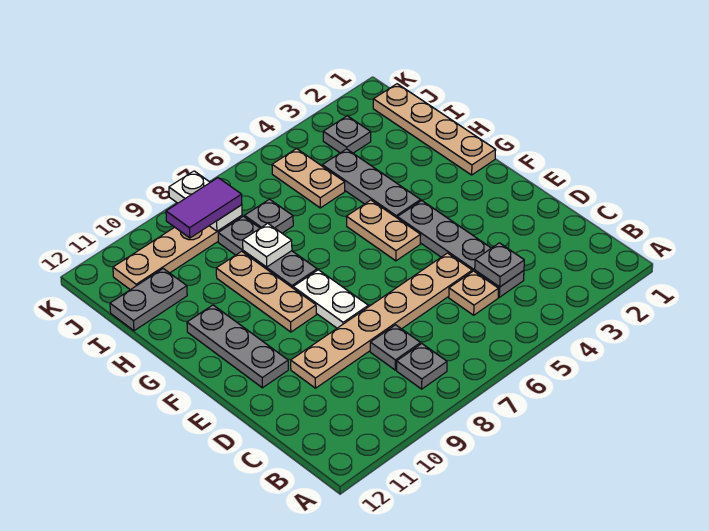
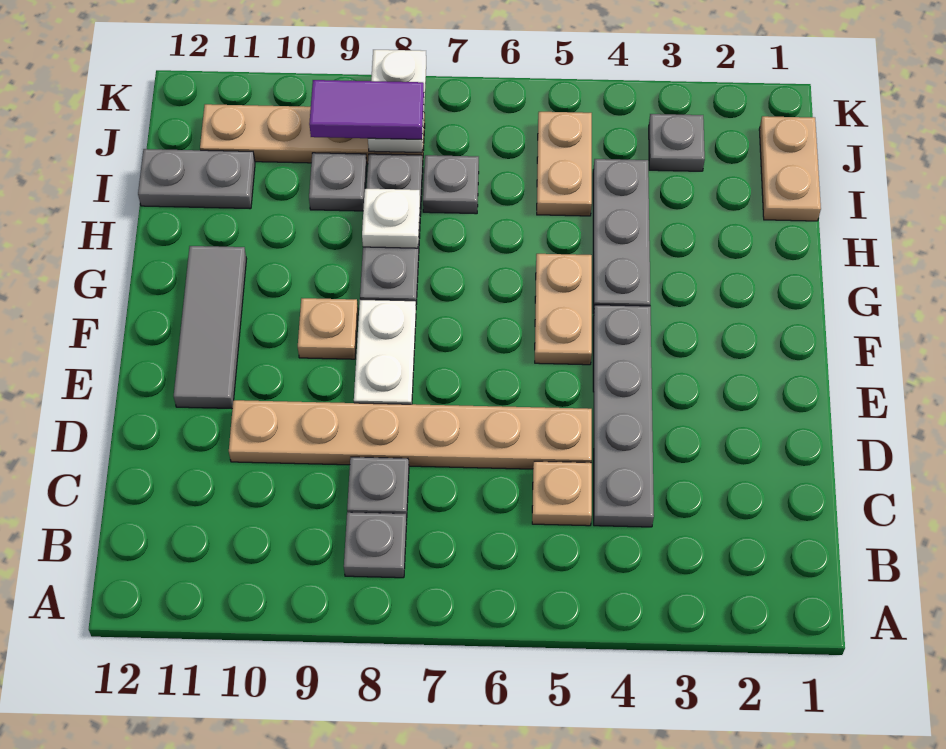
grey plate C4 level 2 -> grey plate I9 level 1
grey plate E11:G11 level 1 -> grey tile E11:G11 level 1
tan plate F9:H9 level 1 -> tan plate F9 level 1
tan plate G1:J1 level 1 -> tan plate I1:J1 level 1

